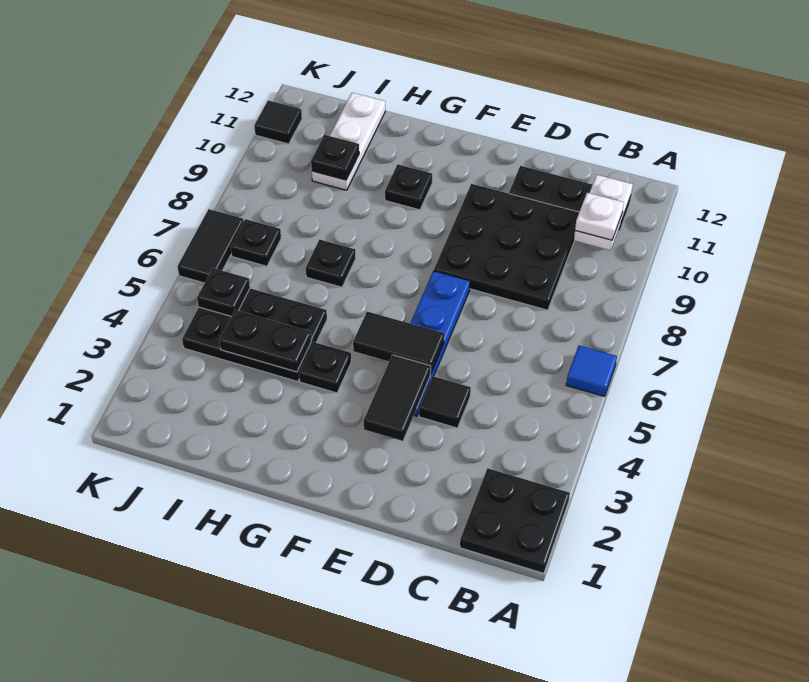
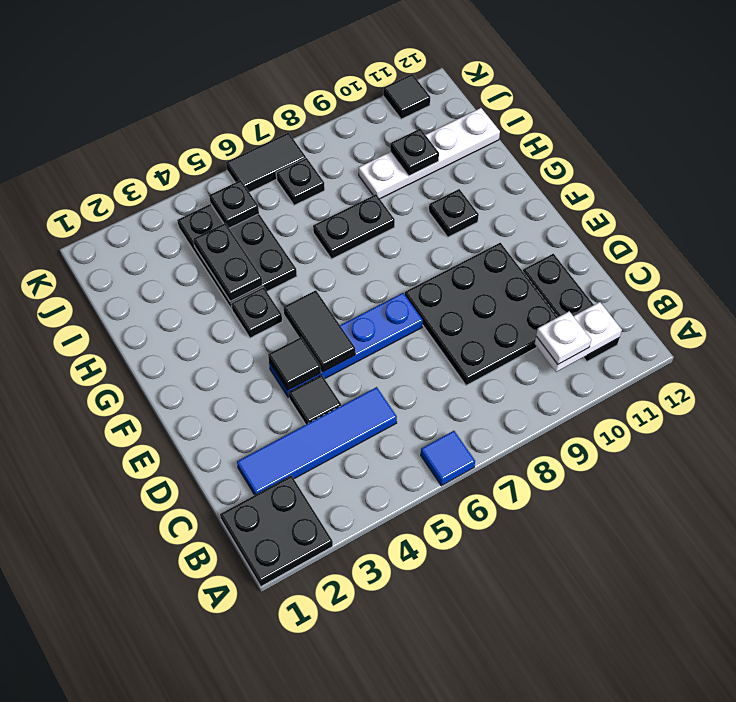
none -> blue tile C2:C5 level 1
black tile E3:E4 level 2 -> black tile E4 level 2
black plate H7 level 1 -> black plate H7:H8 level 1
white plate I10:I12 level 1 -> white plate I9:I12 level 1

